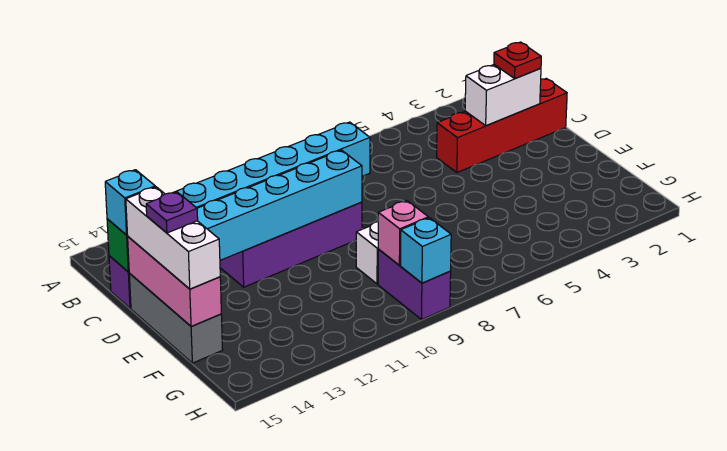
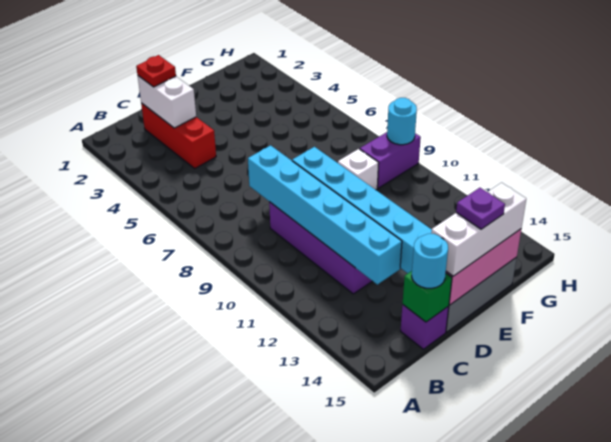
red brick C1:C4 level 1 -> red brick C2:C4 level 1
cyan brick C15 level 3 -> cyan round brick C15 level 3
pink brick G9 level 2 -> none
cyan brick H9 level 2 -> cyan round brick H9 level 2

